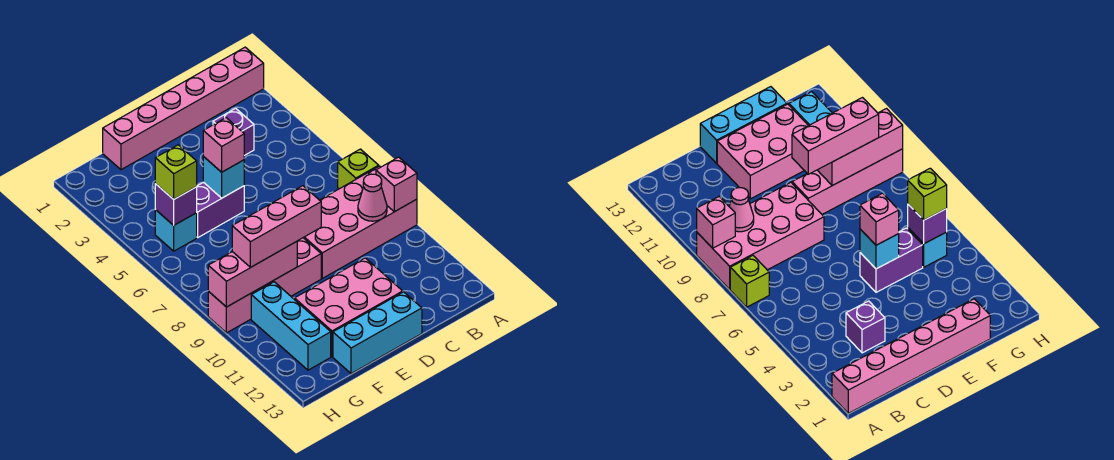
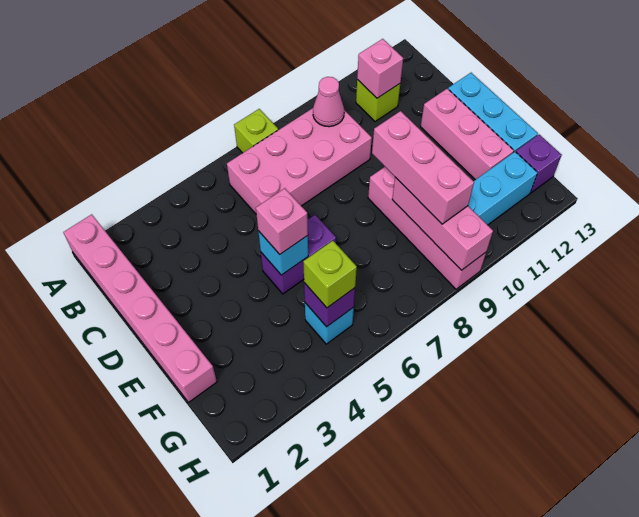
pink brick A8:D9 level 1 -> pink brick B6:C9 level 1
pink brick A9 level 2 -> pink brick B11 level 2
none -> lime brick B11 level 1
purple brick C3 level 1 -> purple brick G13 level 1
pink brick D11:F12 level 1 -> pink brick D12:F12 level 1
purple brick E5:F5 level 1 -> purple brick E5:E6 level 1

